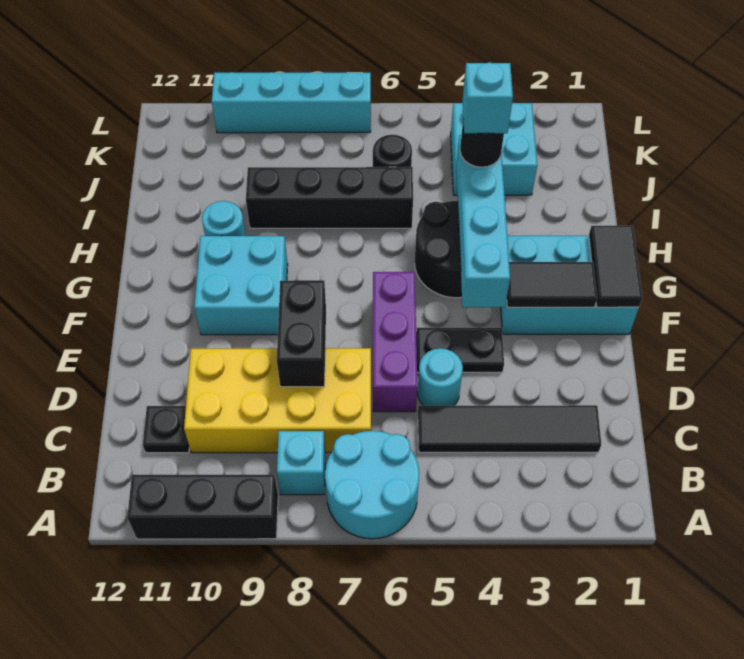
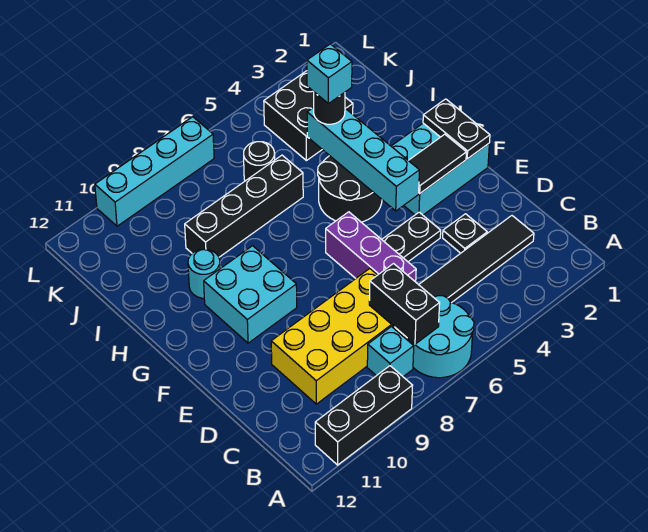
black plate C11 level 1 -> black plate D3 level 1
cyan round brick D5 level 1 -> none
black brick D8:E8 level 2 -> black brick B7:C7 level 2
black tile F1:G1 level 2 -> black plate F1:G1 level 2
cyan brick J3:K4 level 1 -> black brick J3:K4 level 1

